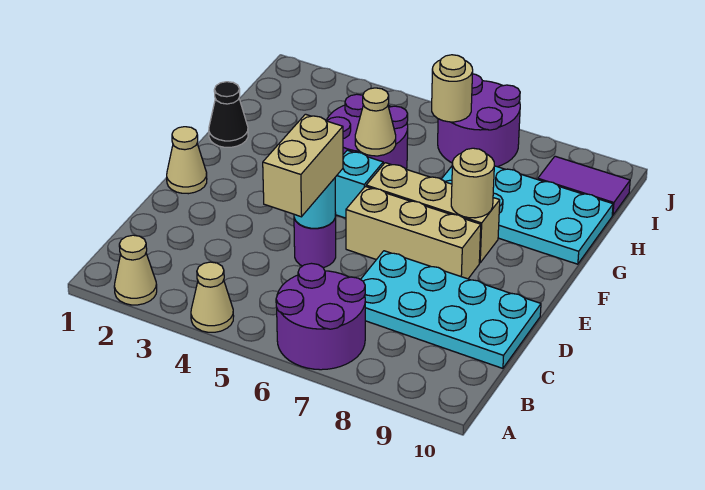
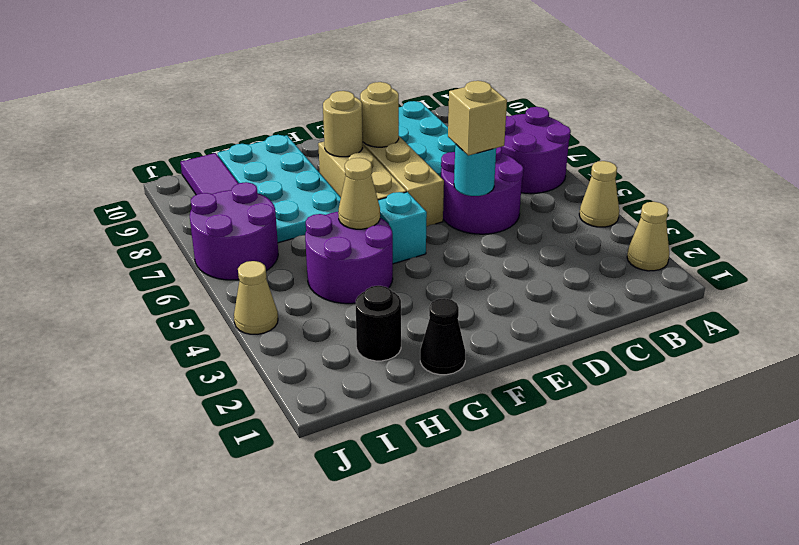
tan brick C5:D5 level 3 -> tan brick D5 level 3
purple round brick D5 level 1 -> purple round brick C5:D6 level 1
tan cone E1 level 1 -> tan cone J4 level 1
none -> black round brick H2 level 1
tan round brick I6 level 2 -> tan round brick E8 level 2

